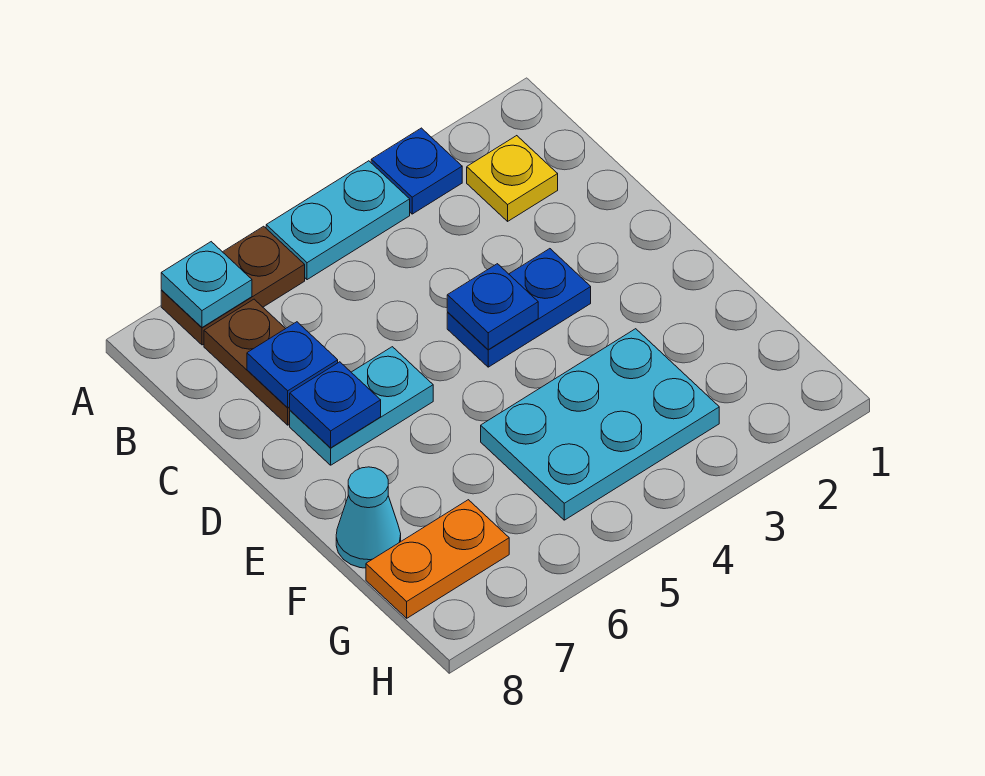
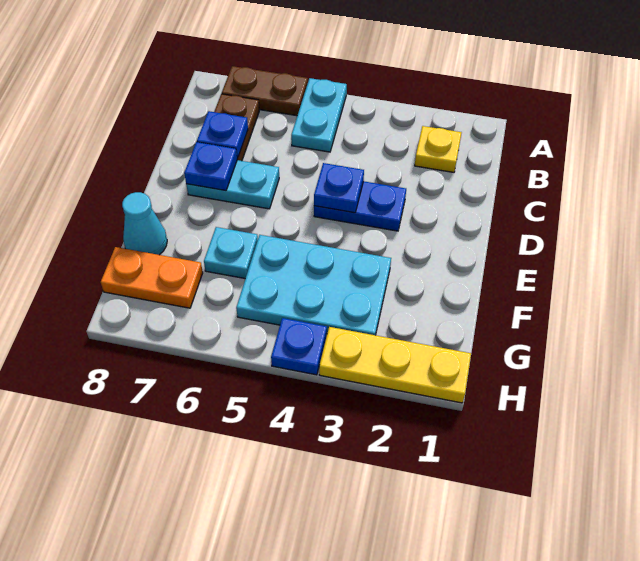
blue plate A3 level 1 -> blue plate H4 level 1
cyan plate A4:A5 level 1 -> cyan plate A5:B5 level 1
cyan plate A7 level 2 -> cyan plate F6 level 1
none -> yellow plate H1:H3 level 1

